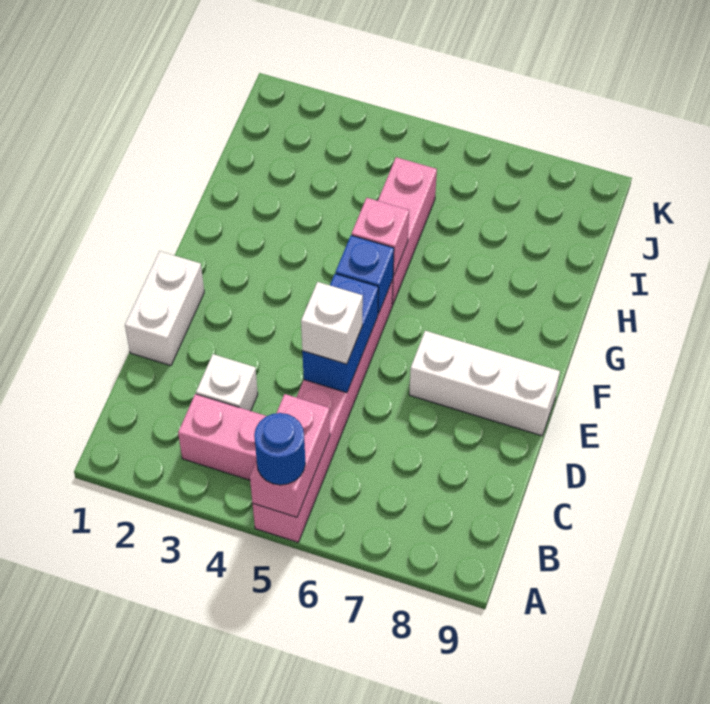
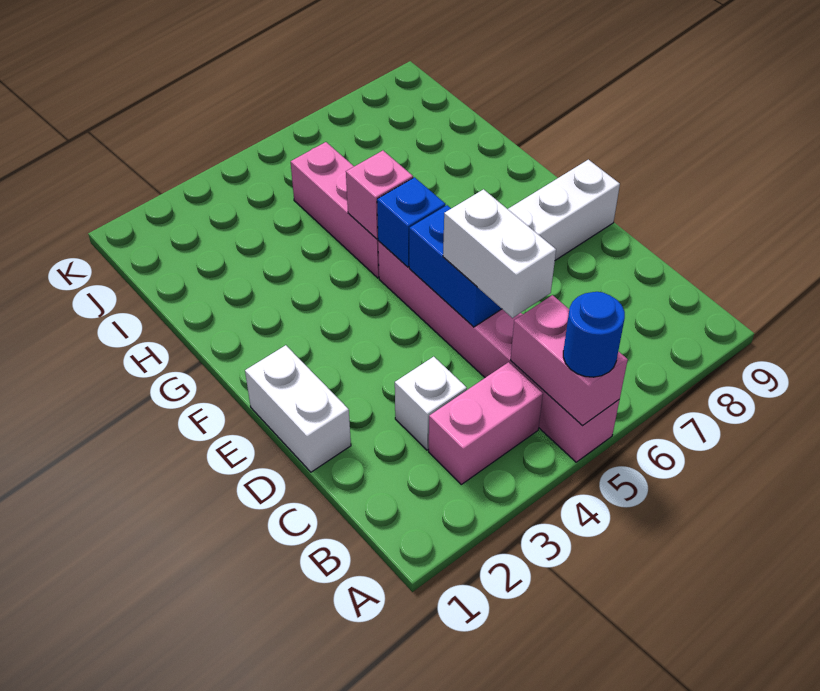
white brick D5 level 3 -> white brick C5:D5 level 3

